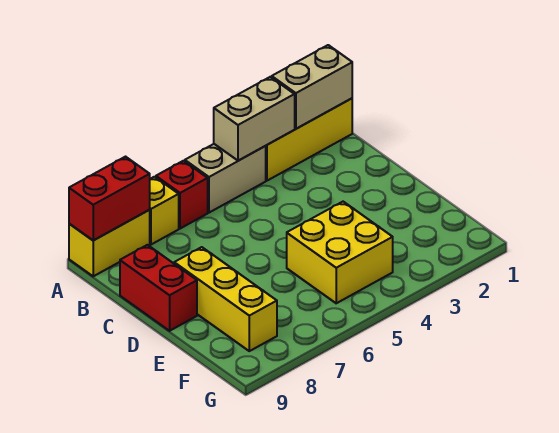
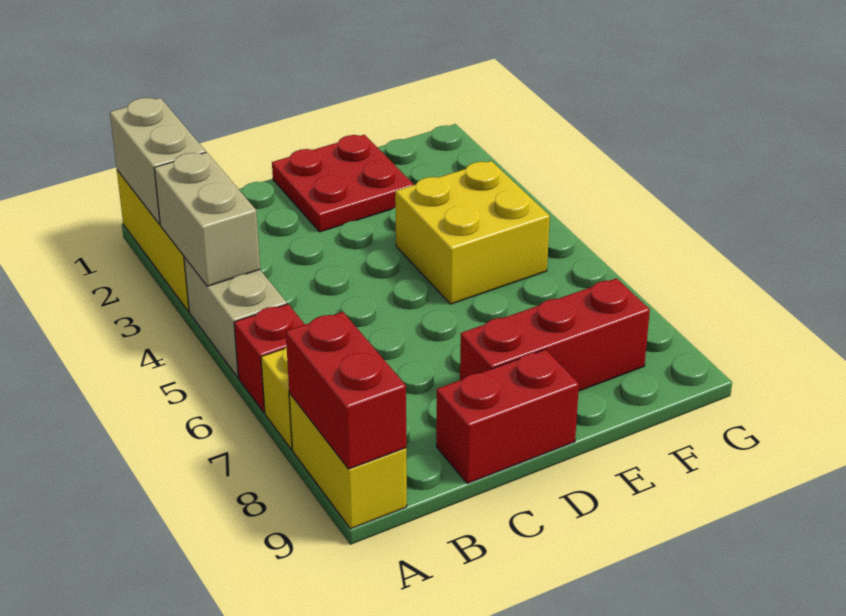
none -> red plate D1:E2 level 1
yellow brick D8:F8 level 1 -> red brick D8:F8 level 1

